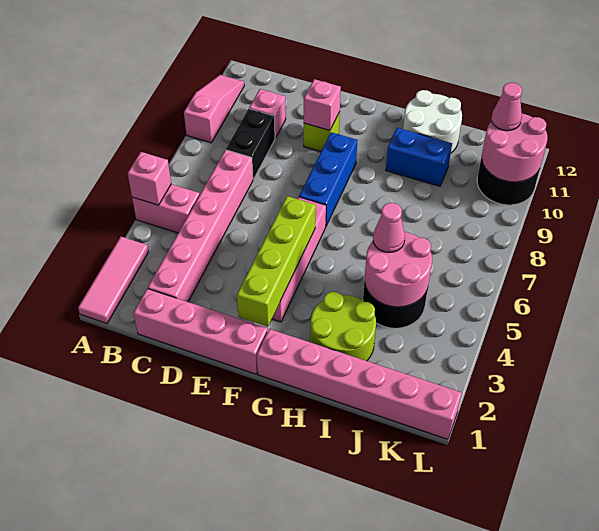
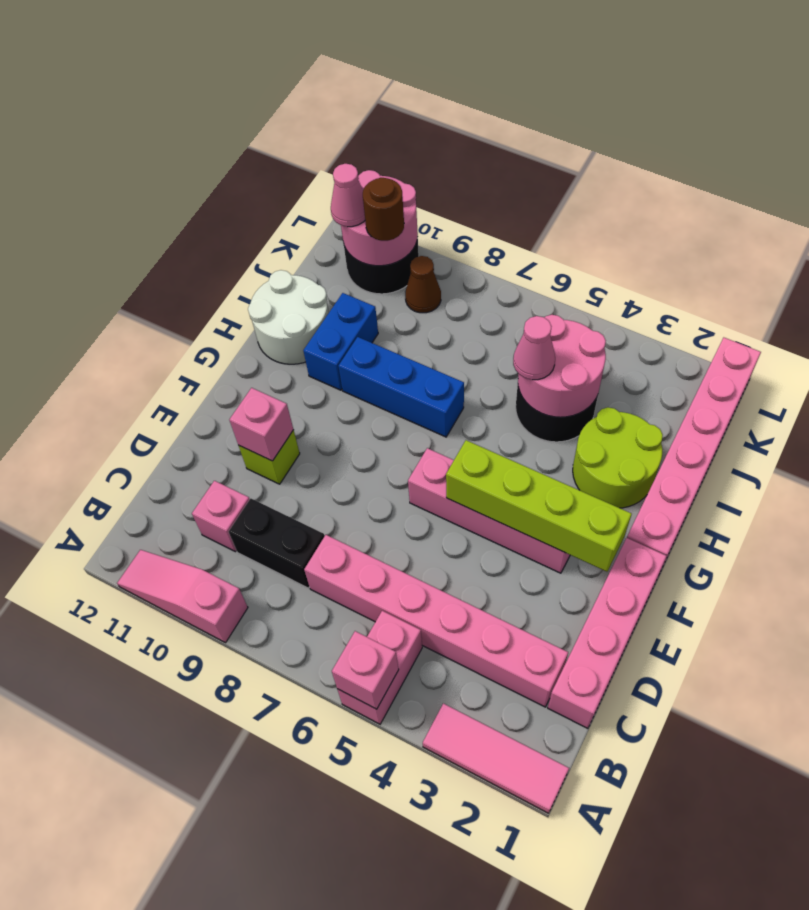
blue brick F7:F9 level 1 -> blue brick H7:H9 level 1
none -> brown cone K9 level 1
none -> brown round brick K10 level 3

